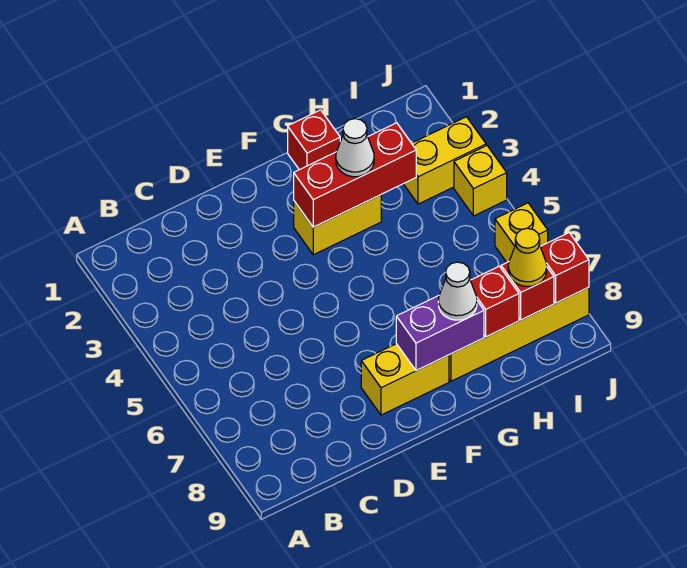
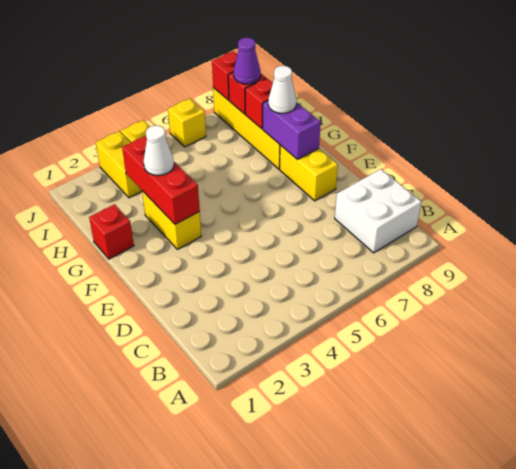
none -> white brick B8:C9 level 1
yellow cone I8 level 3 -> purple cone I8 level 3

